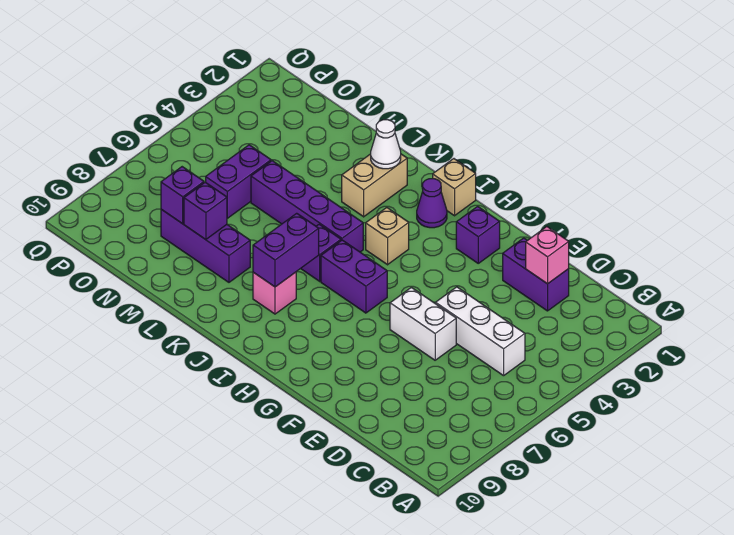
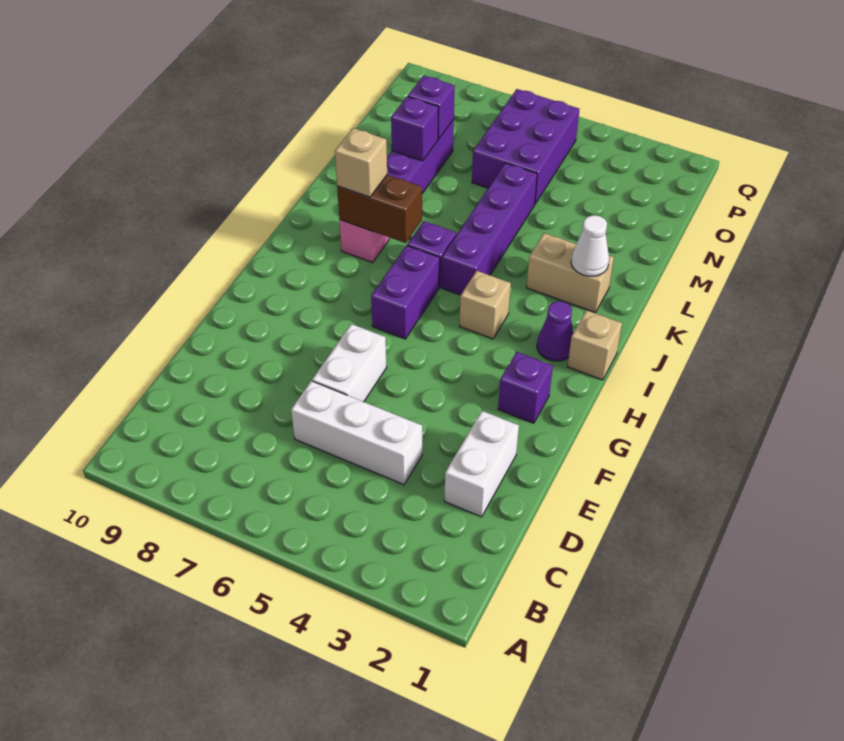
white brick C5:E5 level 1 -> white brick D4:D6 level 1
purple brick D2:E2 level 1 -> white brick D2:E2 level 1
pink brick D2 level 2 -> none
purple brick J7:J8 level 2 -> brown brick J7:J8 level 2
none -> tan brick J8 level 3
purple brick N5:N6 level 1 -> purple brick N5:P6 level 1

